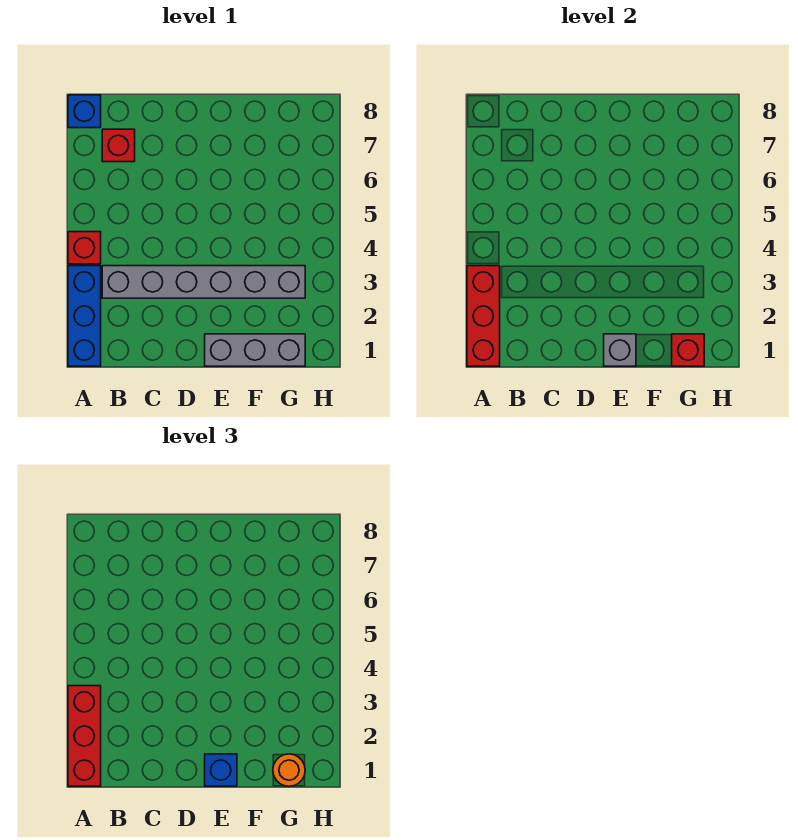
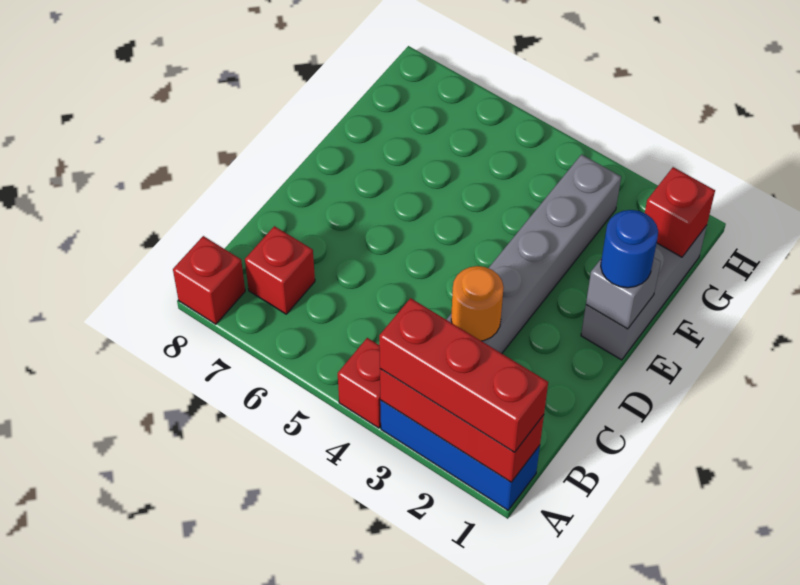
blue brick A8 level 1 -> red brick A8 level 1
blue brick E1 level 3 -> blue round brick E1 level 3
orange round brick G1 level 3 -> orange round brick C3 level 2

